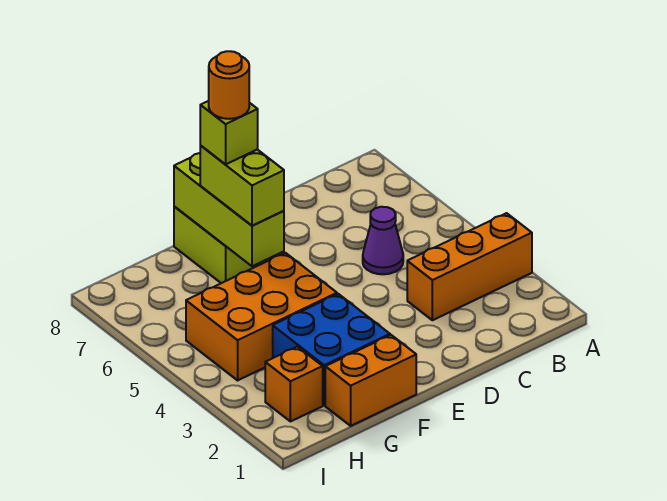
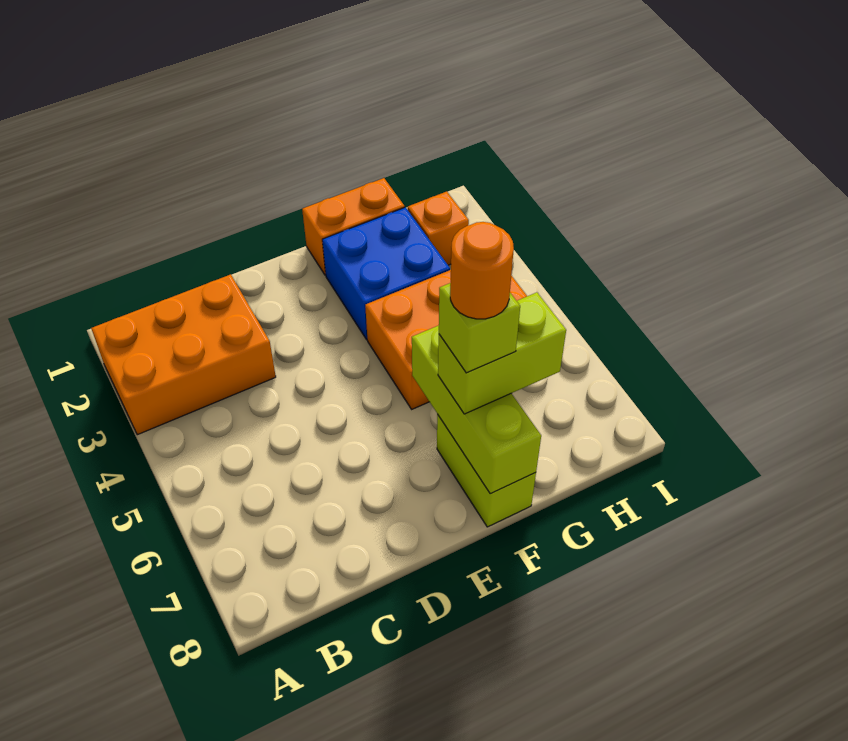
orange brick A3:C3 level 1 -> orange brick A2:C3 level 1
purple cone C5 level 1 -> none
lime brick F6:F7 level 3 -> lime brick F7:G7 level 3

